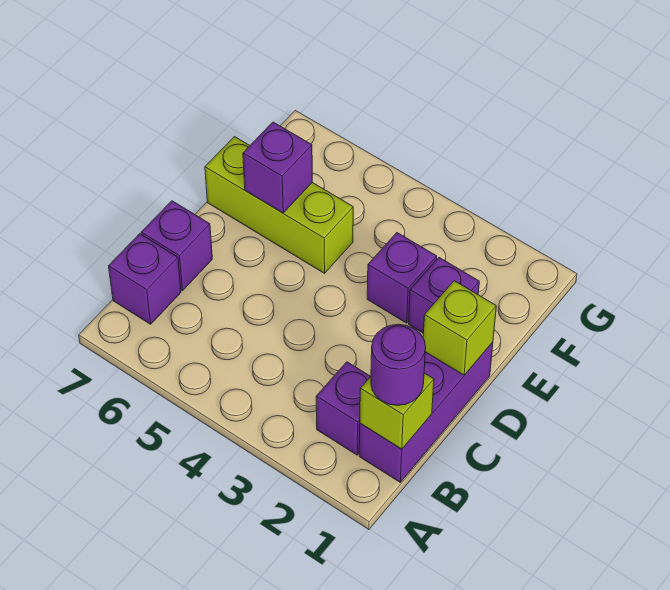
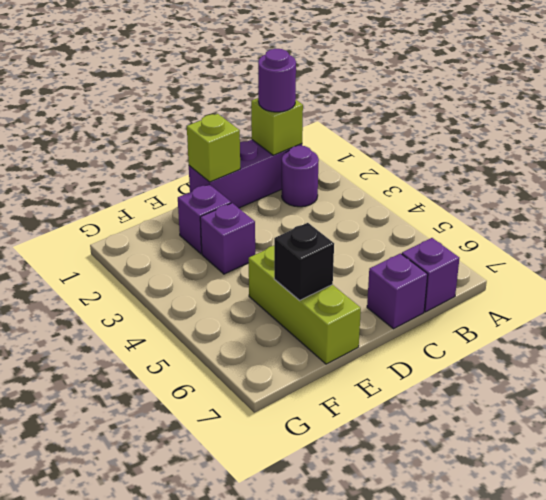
purple brick B2 level 1 -> purple round brick B2 level 1
purple brick E6 level 2 -> black brick E6 level 2

